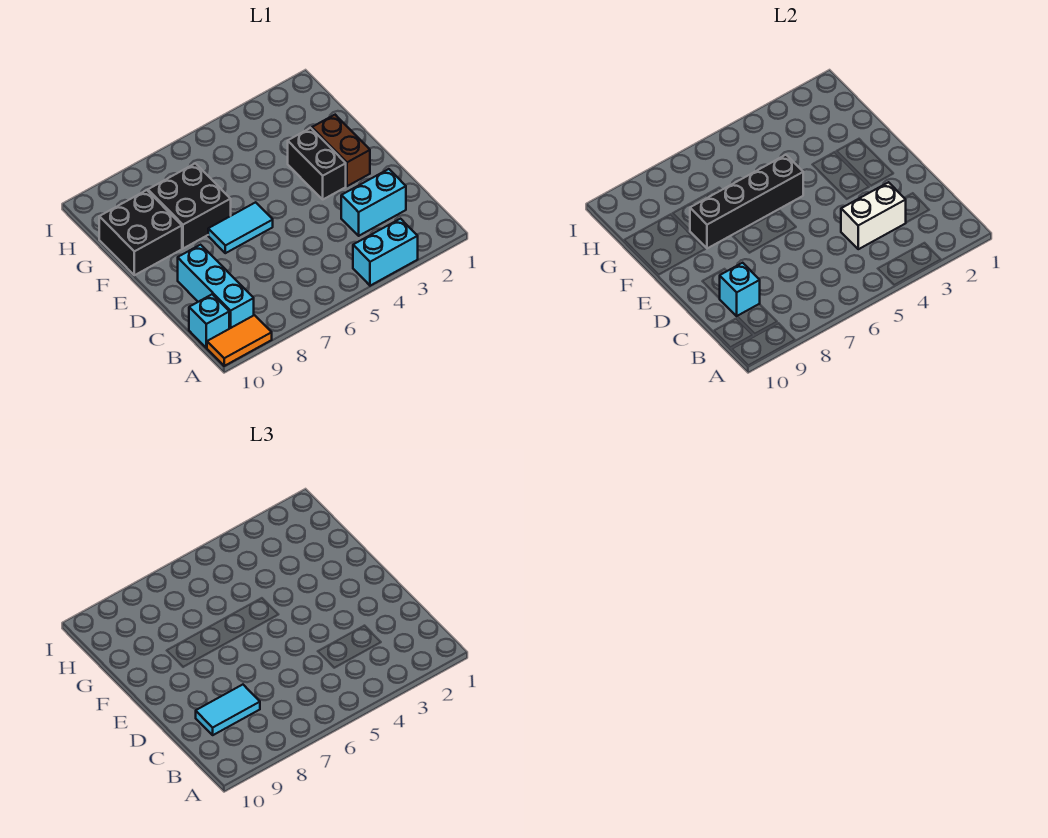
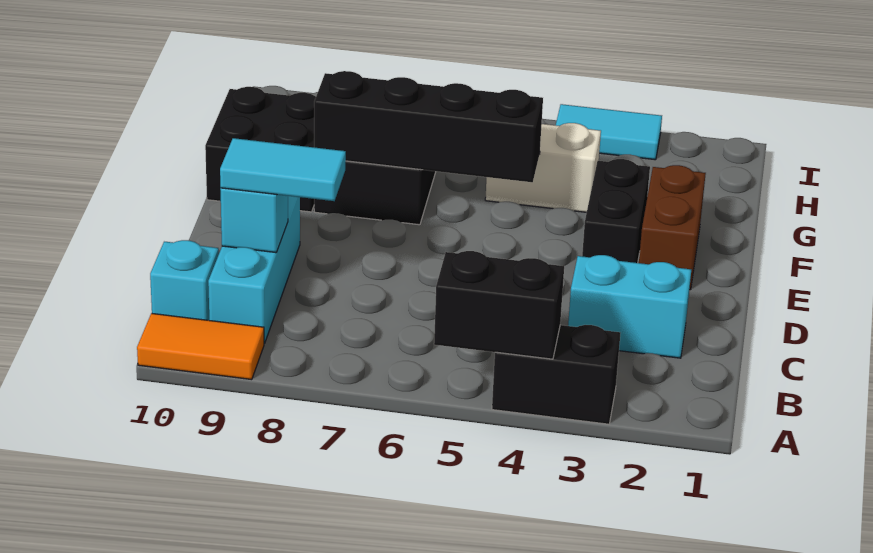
cyan brick A3:A4 level 1 -> black brick A3:A4 level 1
none -> black brick A4:A5 level 2
white brick C3:C4 level 2 -> white brick G4:G5 level 1
cyan tile E6:E7 level 1 -> cyan tile I3:I4 level 1

